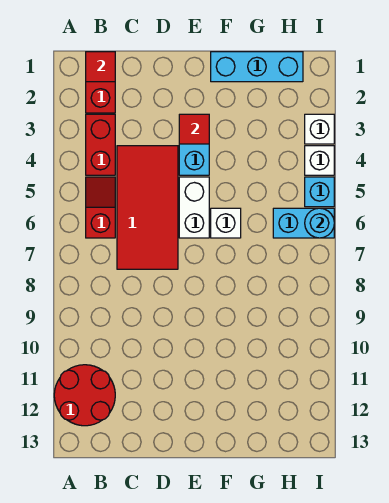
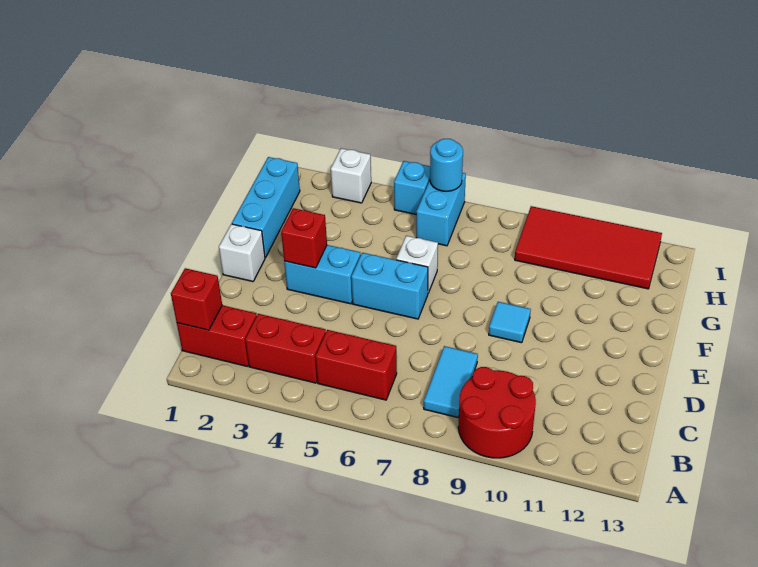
red round brick A11:B12 level 1 -> red round brick A9:B10 level 1
red tile B1 level 2 -> red brick B1 level 2
red slope B5:B6 level 1 top 6 -> red brick B5:B6 level 1
none -> cyan tile B8:C8 level 1
red tile C4:D7 level 1 -> red tile H9:I12 level 1
red tile E3 level 2 -> red brick E3 level 2
white brick E5:E6 level 1 -> cyan brick E5:E6 level 1
none -> cyan tile E9 level 1
white brick I4 level 1 -> white brick E1 level 1

